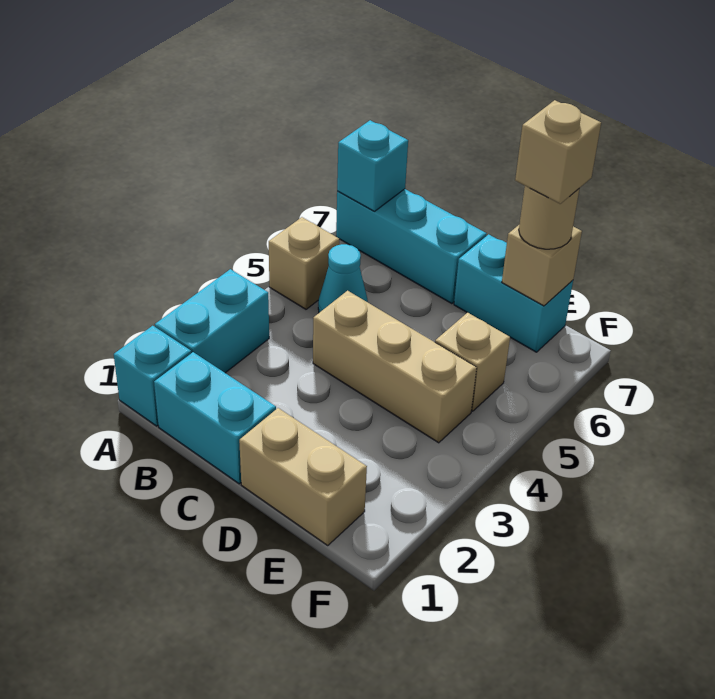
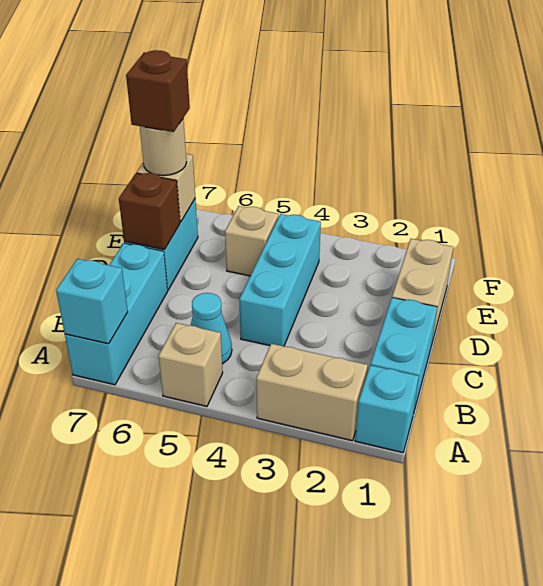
cyan brick A2:A3 level 1 -> tan brick A2:A3 level 1
tan brick C4:E4 level 1 -> cyan brick C4:E4 level 1
none -> brown brick D7 level 2
tan brick E7 level 4 -> brown brick E7 level 4

